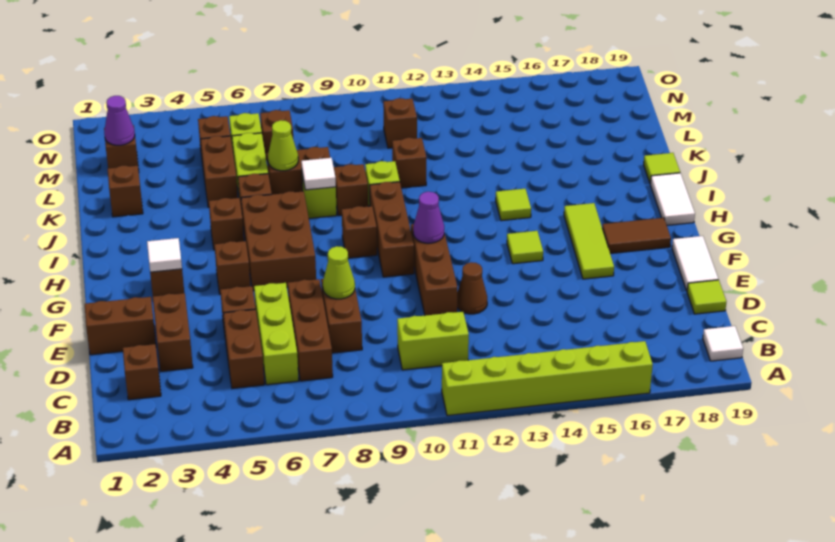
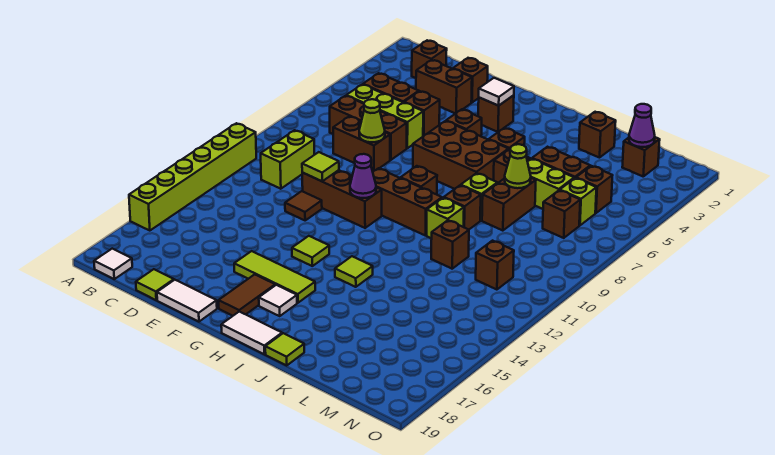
brown brick E1:E2 level 1 -> brown brick E2 level 1
none -> lime tile E11 level 2
brown cone E12 level 1 -> brown tile E12 level 1
white tile J8 level 2 -> white tile H17 level 1

